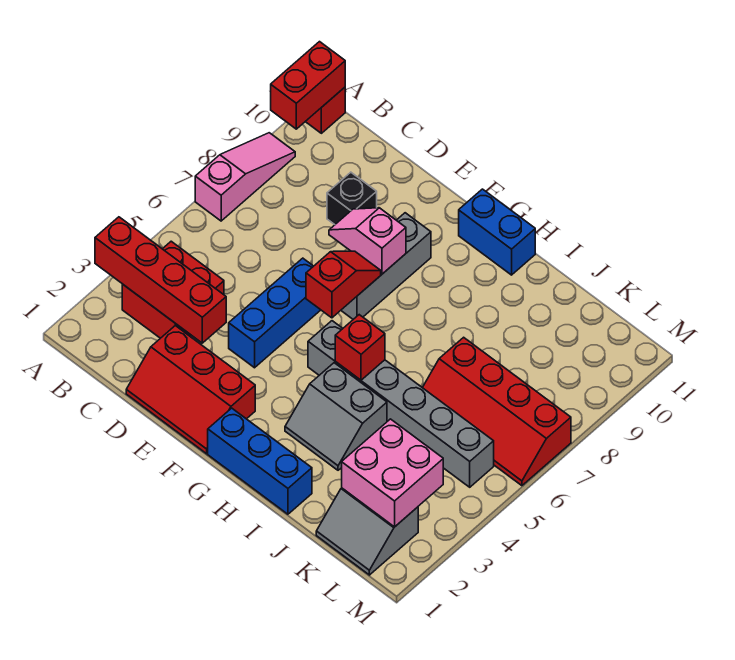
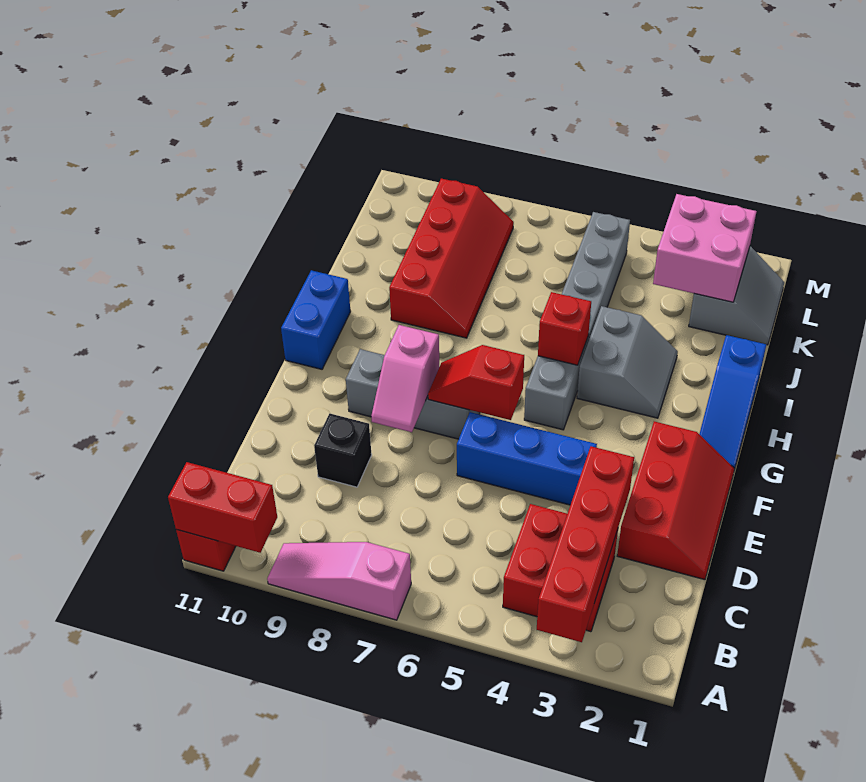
blue brick G1:I1 level 1 -> blue slope G1:I1 level 1 top I
red slope J6:M7 level 1 top 7 -> red slope I8:L9 level 1 top 9

